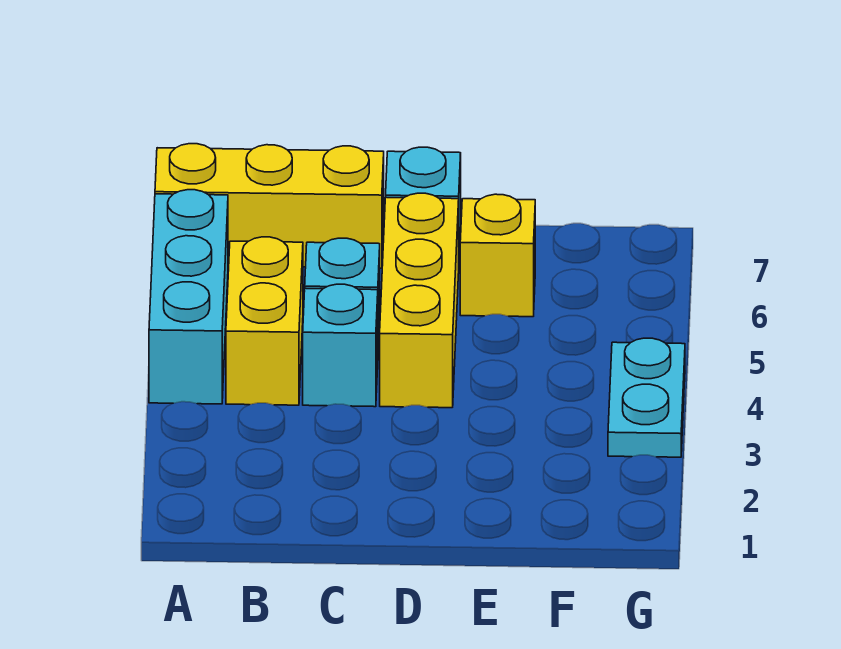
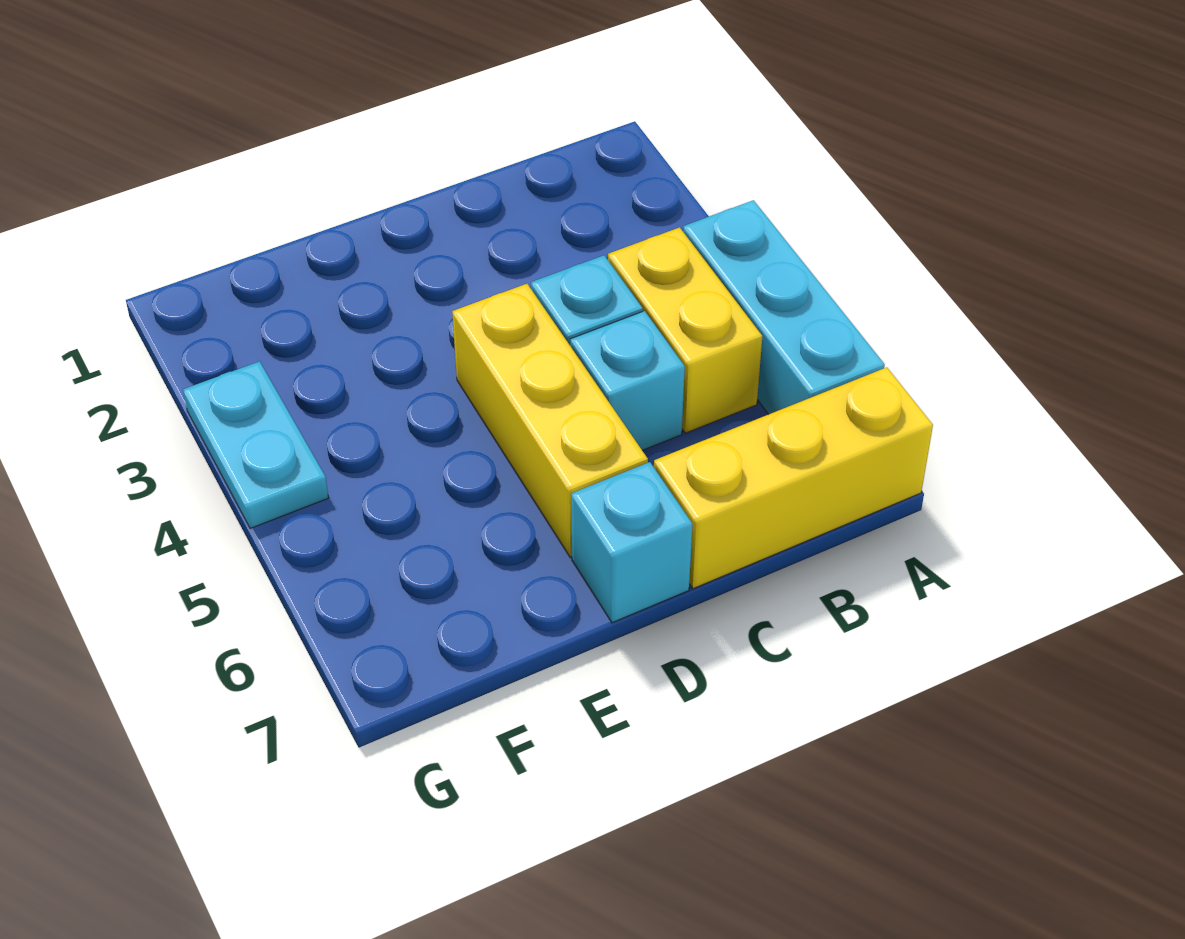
yellow brick E6 level 1 -> none

